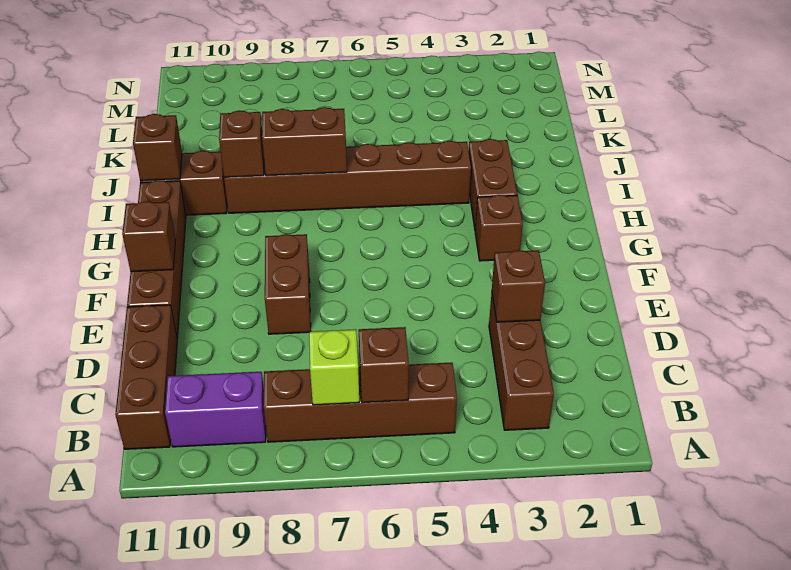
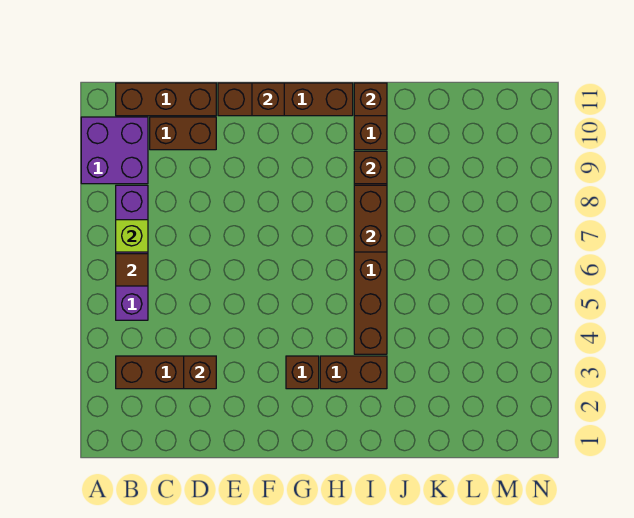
brown brick B5:B8 level 1 -> purple brick B5:B8 level 1
brown brick B6 level 2 -> brown tile B6 level 2
purple brick B9:B10 level 1 -> purple brick A9:B10 level 1
brown brick E8:F8 level 1 -> brown brick C10:D10 level 1

